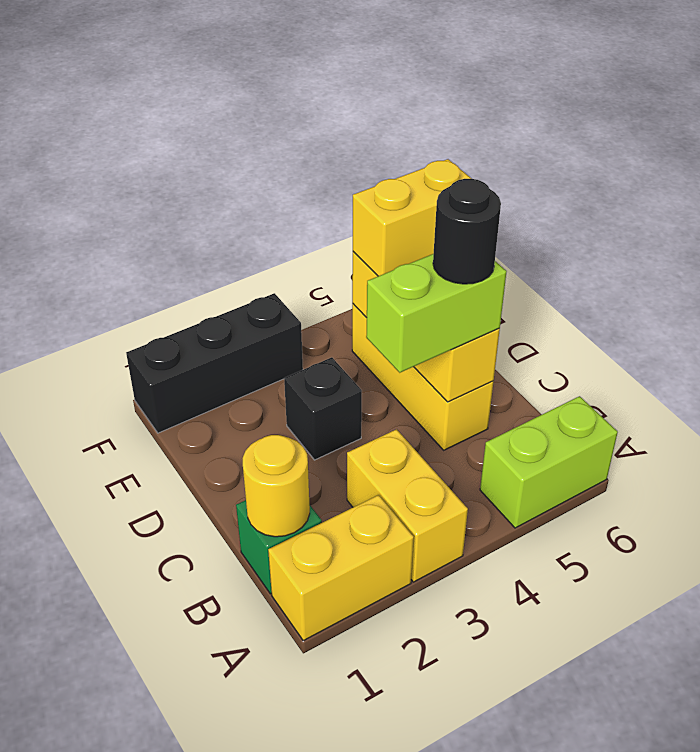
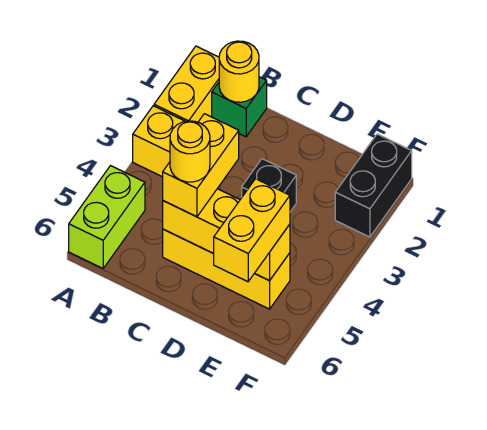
lime brick C4:C5 level 3 -> yellow brick C4:C5 level 3
black round brick C5 level 4 -> yellow round brick C5 level 4
black brick F1:F3 level 1 -> black brick F1:F2 level 1

